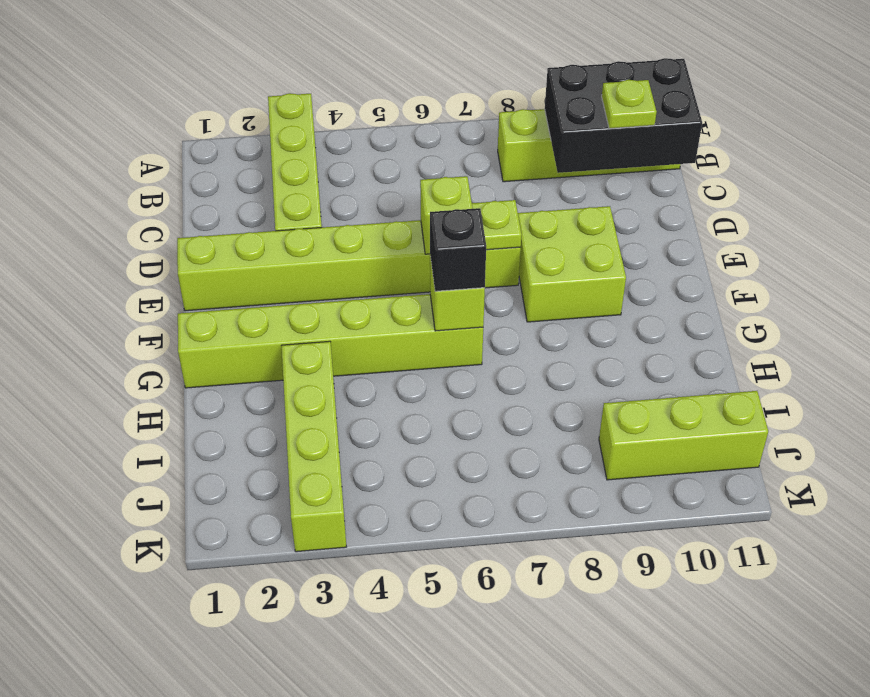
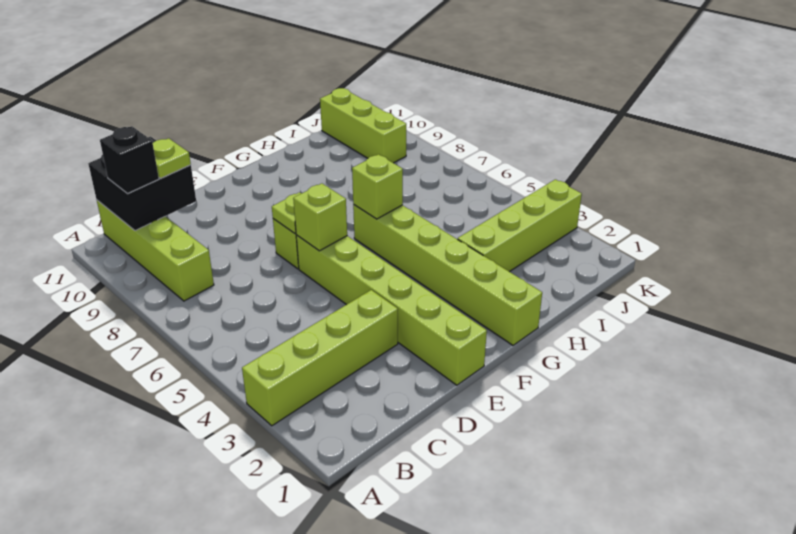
black brick B9:C11 level 2 -> black brick B10:C11 level 2
lime brick E8:F9 level 1 -> none
black brick G6 level 3 -> black brick B10 level 3

